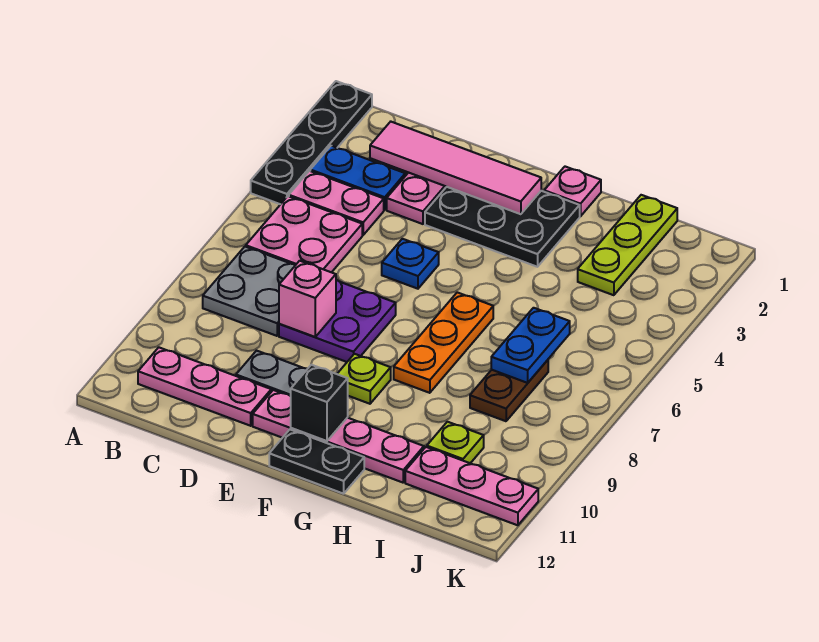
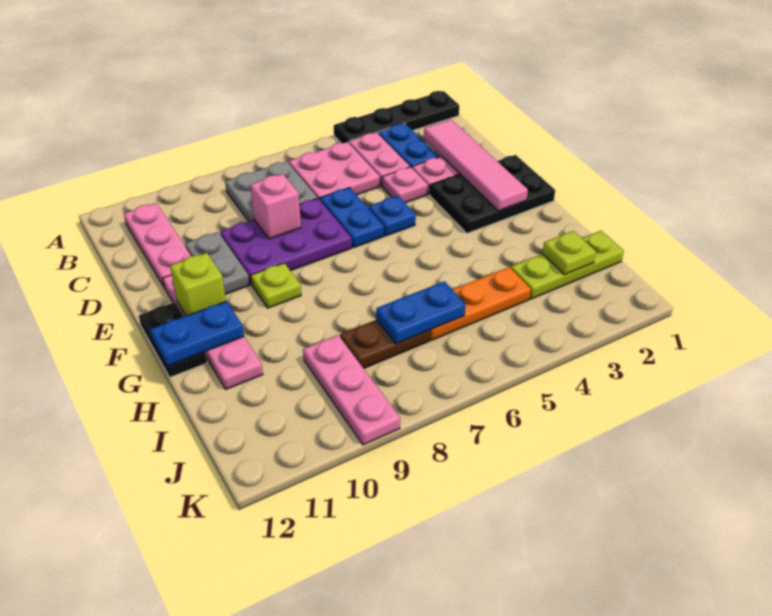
none -> blue plate D6:E6 level 1
purple plate D7:E8 level 1 -> purple plate D7:E9 level 1
black plate E2:G3 level 1 -> black plate E1:F3 level 1
black brick F11 level 2 -> lime brick F11 level 2
pink plate G1 level 1 -> pink plate D4 level 1
orange plate G6:G8 level 1 -> orange plate I4:I6 level 1
none -> blue plate G11:G12 level 2
lime plate I10 level 1 -> lime plate I2 level 2
pink plate I11:K11 level 1 -> pink plate I9:K9 level 1

